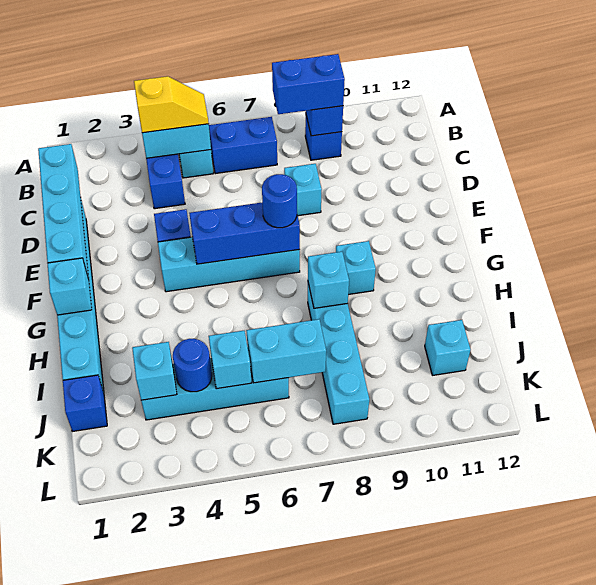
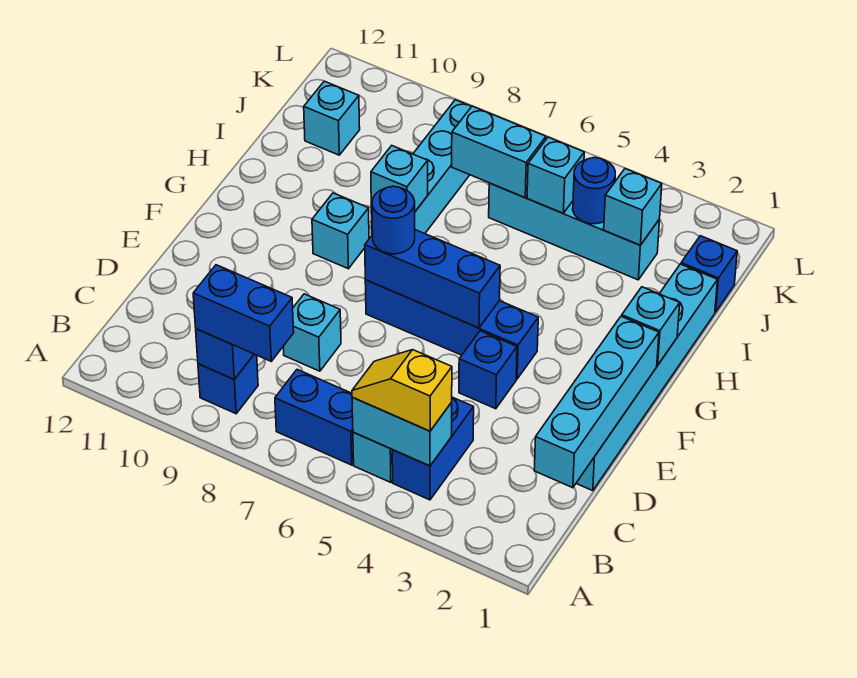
cyan brick F4:F7 level 1 -> blue brick F4:F7 level 1

